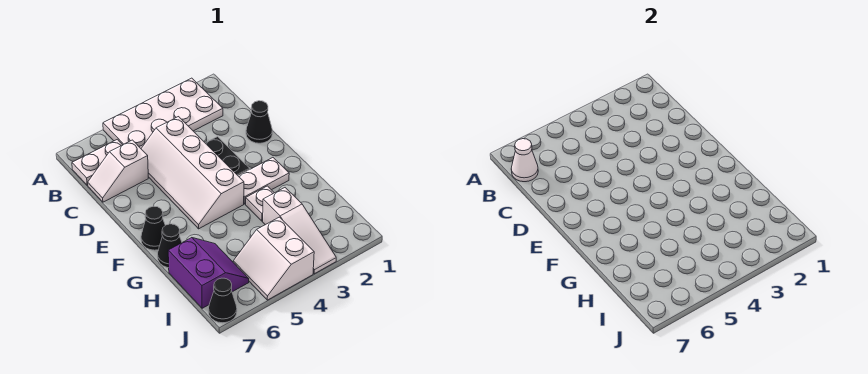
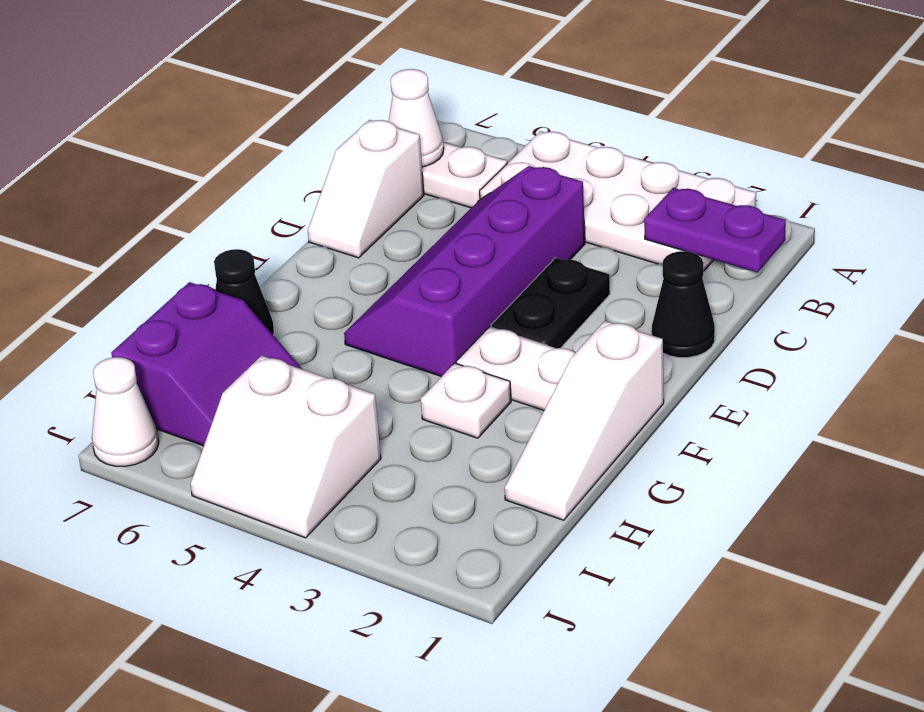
none -> purple plate B1:B2 level 2
white slope C4:F5 level 1 top 4 -> purple slope C4:F5 level 1 top 4
white slope C6:C7 level 1 top 6 -> white slope C7:D7 level 1 top C
black cone F7 level 1 -> none
white slope H3:J3 level 1 top H -> white slope F1:H1 level 1 top F
white slope I4:J5 level 1 top 4 -> white slope I4:J5 level 1 top I
black cone J7 level 1 -> white cone J7 level 1

